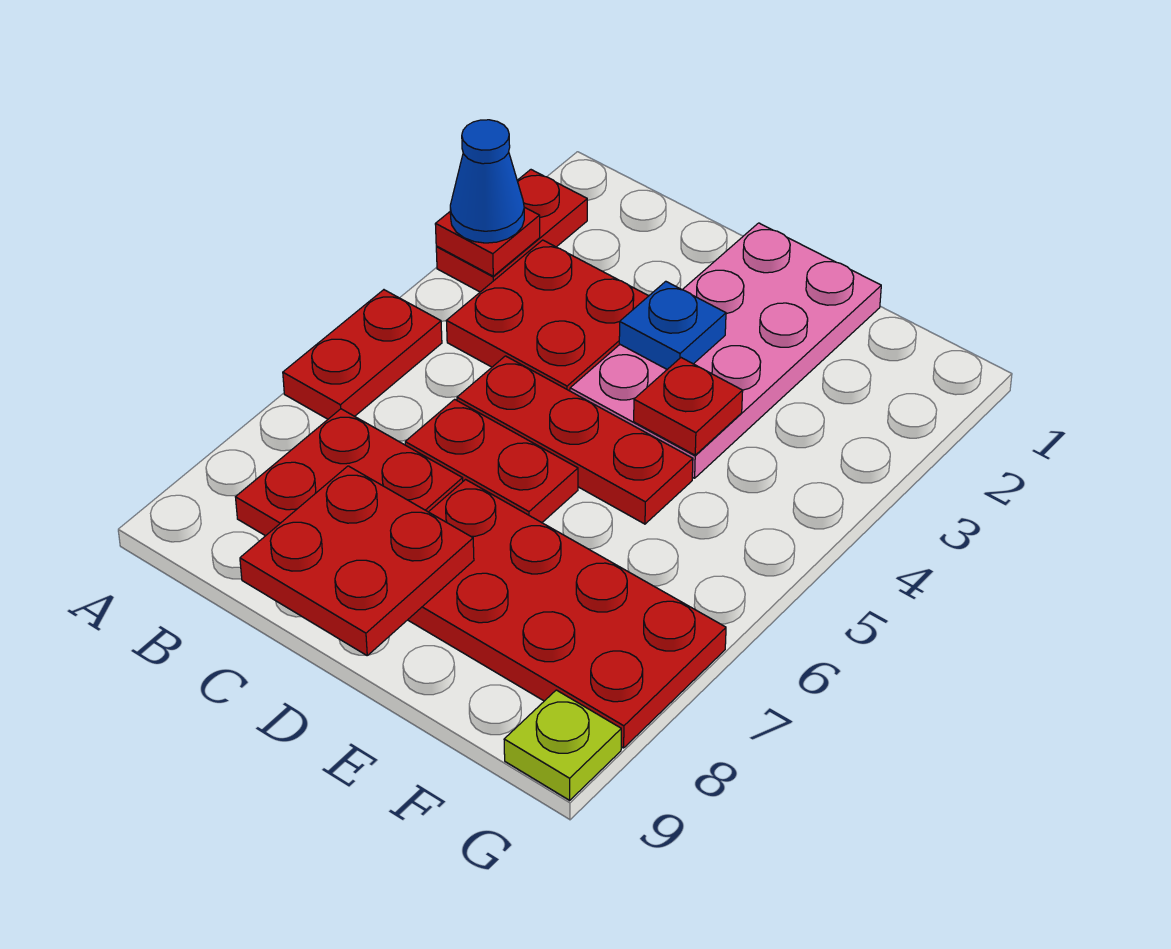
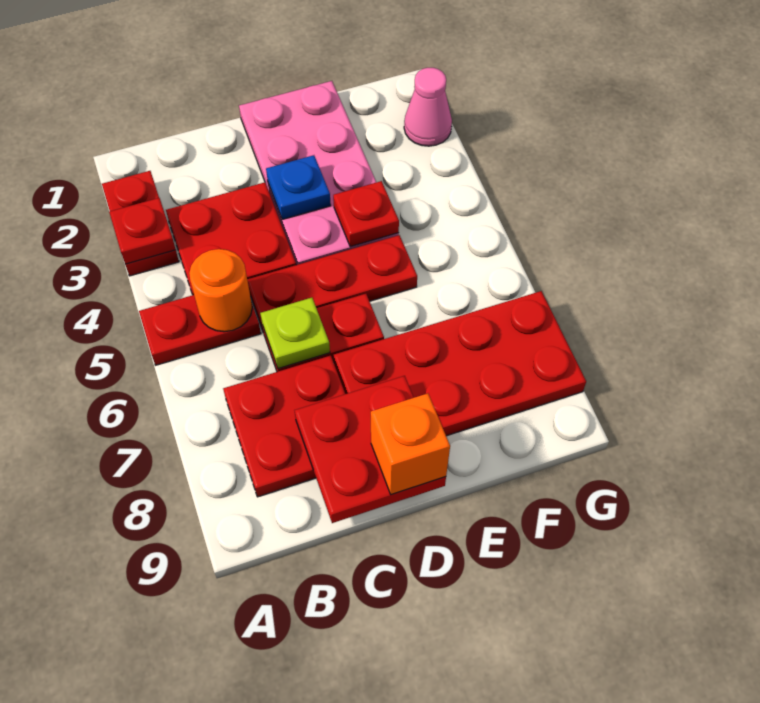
blue cone A3 level 3 -> none
red plate A5:A6 level 1 -> red plate A5:B5 level 1
none -> orange round brick B5 level 2
none -> orange brick D9 level 3
none -> pink cone G2 level 1
lime plate G9 level 1 -> lime plate C6 level 2

